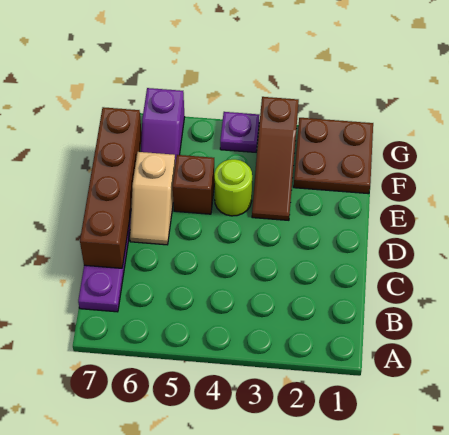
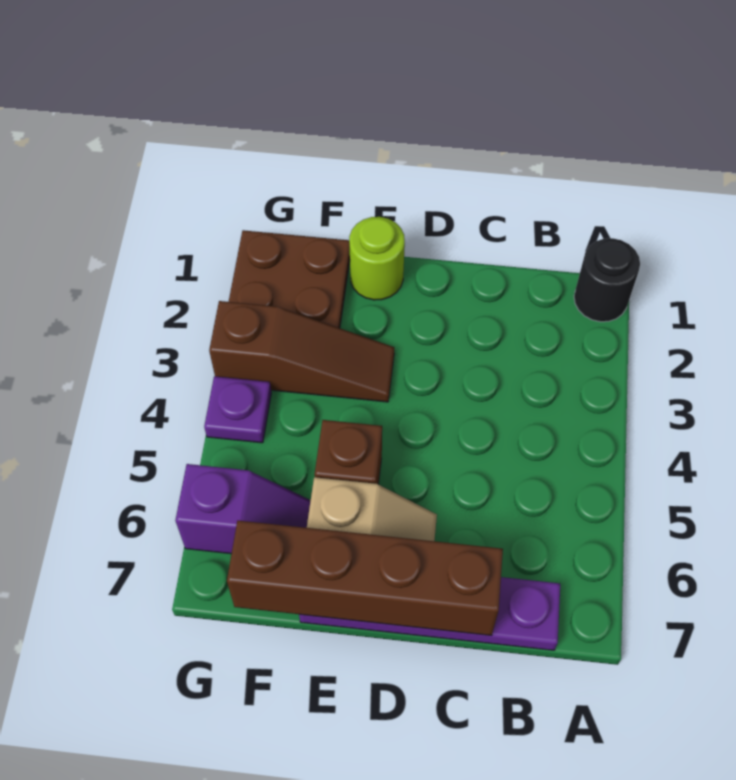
none -> black round brick A1 level 1
lime round brick E4 level 1 -> lime round brick E1 level 1

